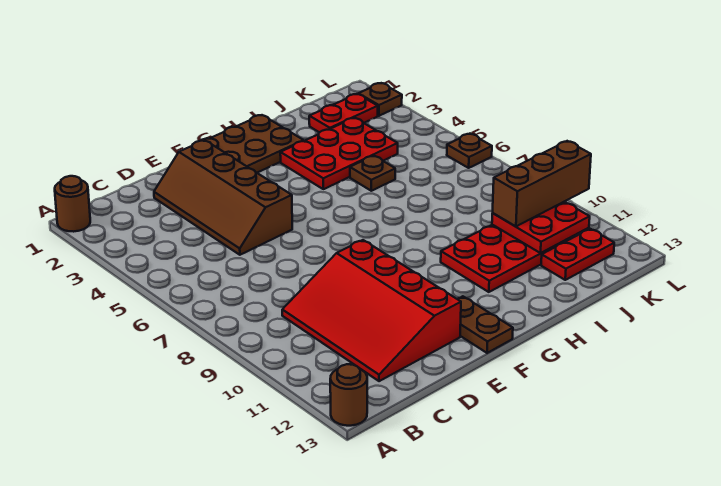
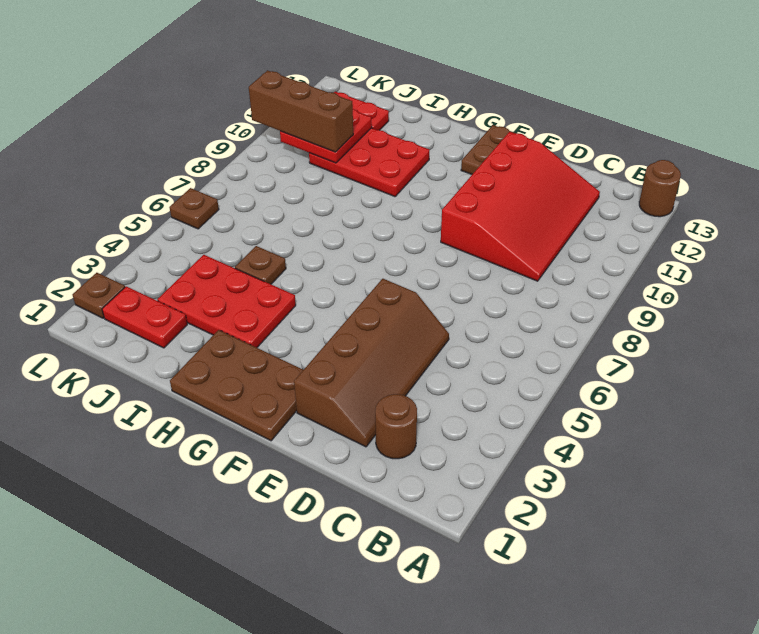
brown round brick A1 level 1 -> brown round brick C2 level 1

